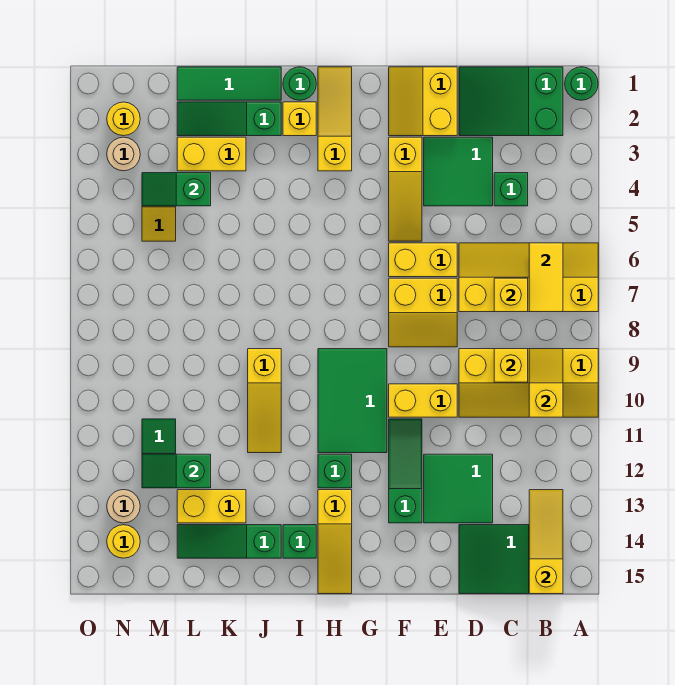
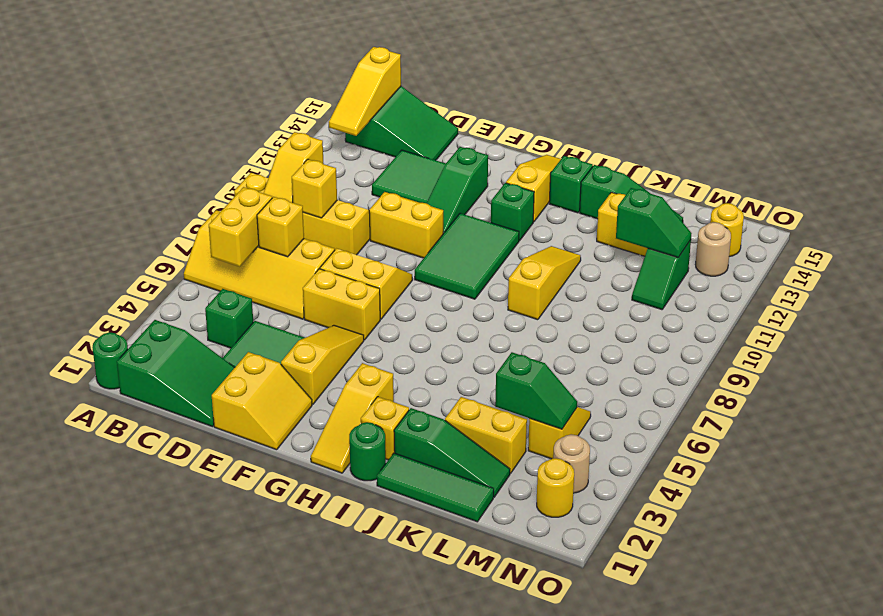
yellow tile B6:B7 level 2 -> yellow brick B6:B7 level 2

